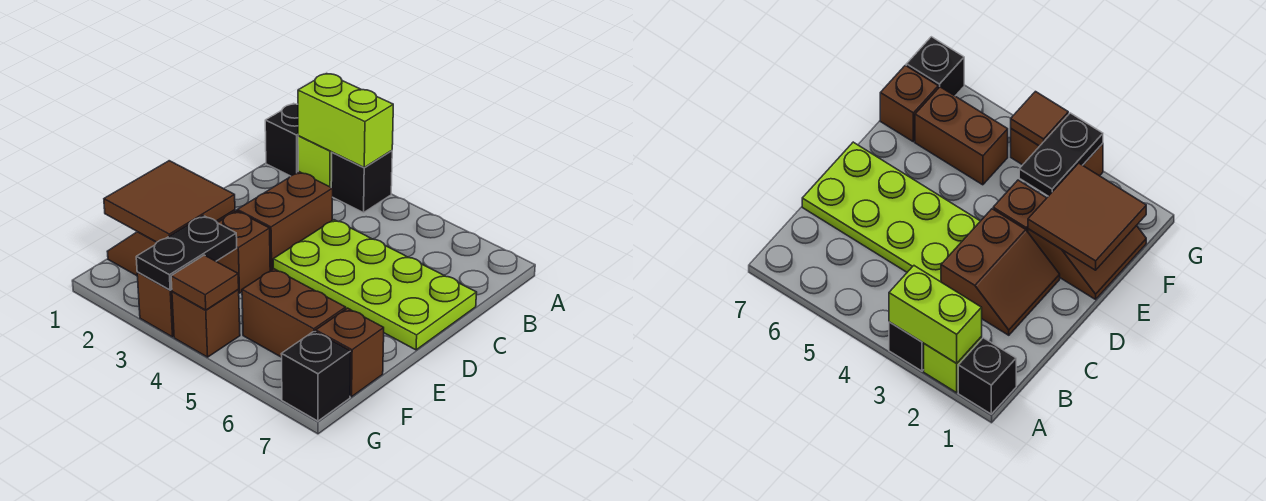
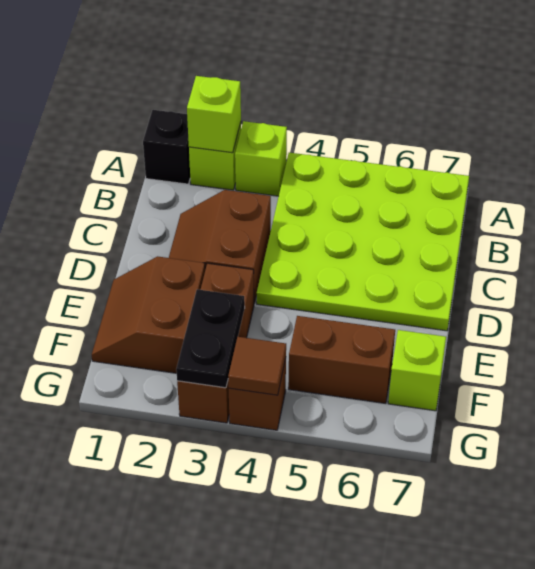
lime brick A2:A3 level 2 -> lime brick A2 level 2
black brick A3 level 1 -> lime brick A3 level 1
lime plate C4:D7 level 1 -> lime plate A4:D7 level 1
brown tile E1:F2 level 2 -> none
brown brick F7 level 1 -> lime brick F7 level 1
black brick G7 level 1 -> none

